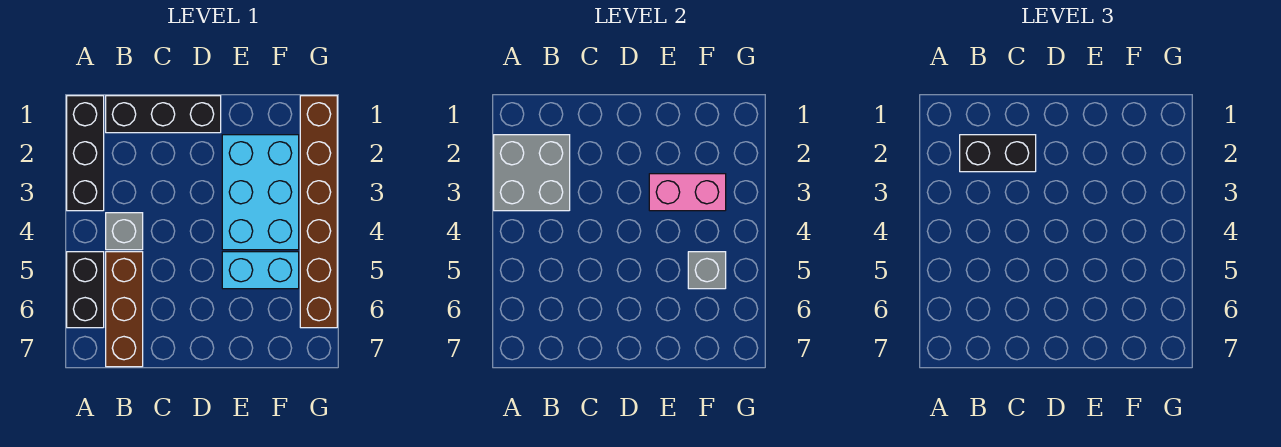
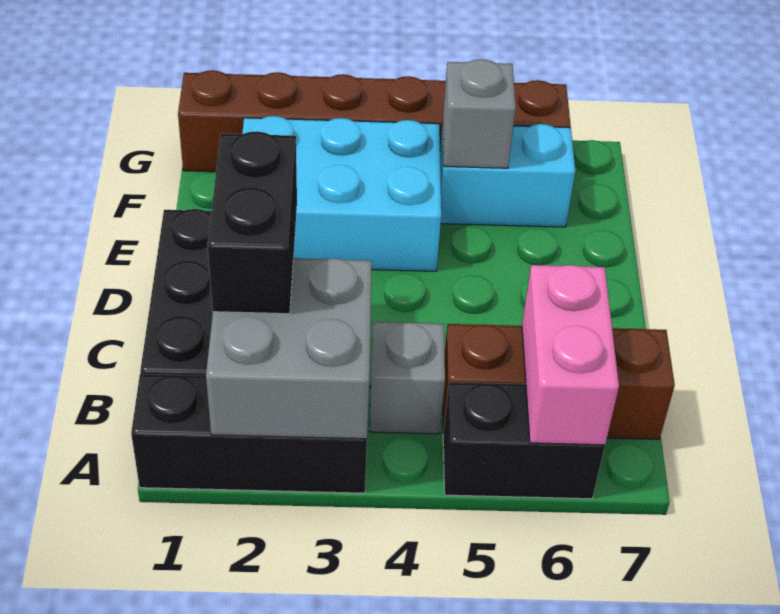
pink brick E3:F3 level 2 -> pink brick A6:B6 level 2
cyan brick E5:F5 level 1 -> cyan brick F5:F6 level 1

